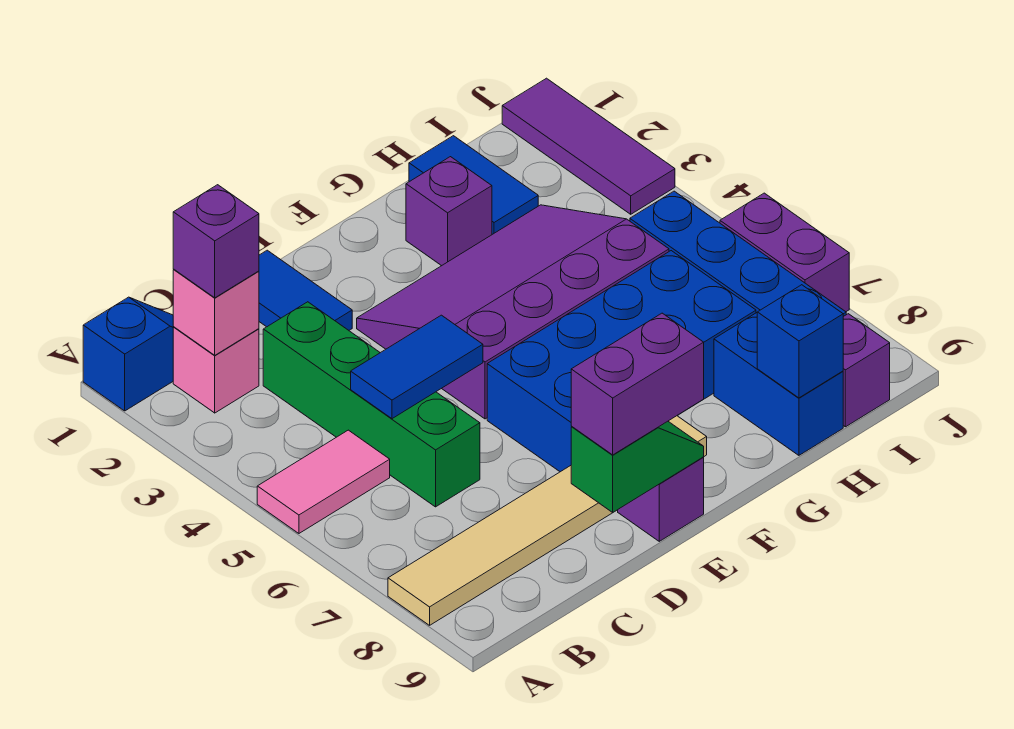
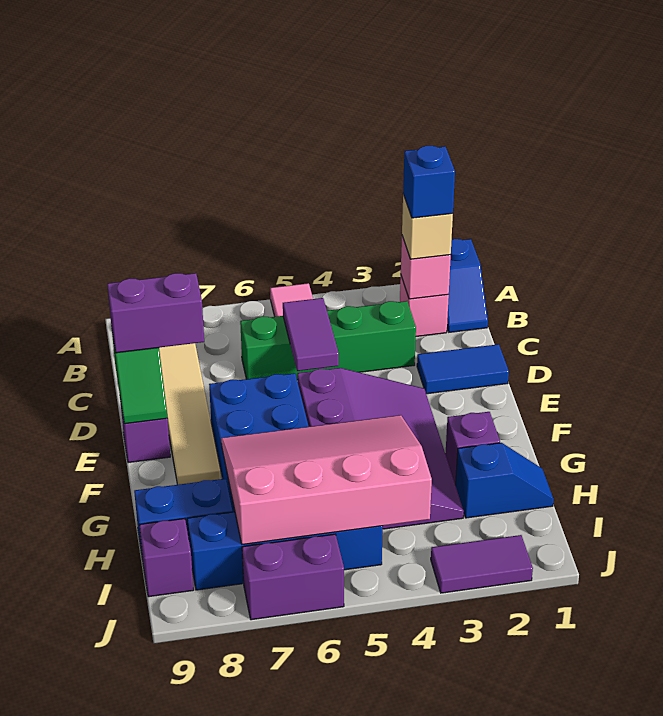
purple brick B2 level 3 -> tan brick B2 level 3
blue tile C5:D5 level 2 -> purple tile C5:D5 level 2
purple brick D9:E9 level 3 -> purple brick D8:D9 level 3
none -> pink slope G4:I7 level 2 top I
blue tile H1:H2 level 1 -> blue slope H1:H2 level 1 top 2
blue brick H9 level 2 -> blue brick B2 level 4
purple tile J1:J3 level 1 -> purple tile J2:J3 level 1

